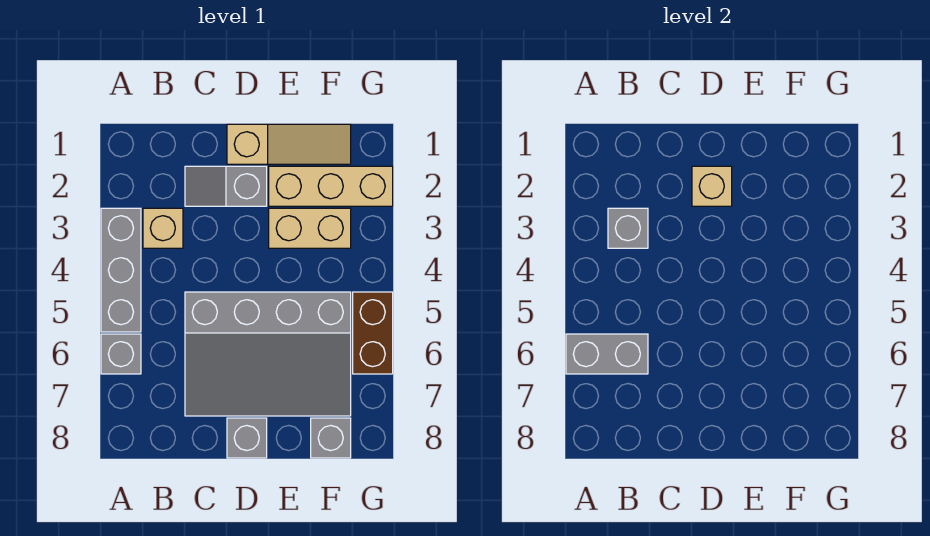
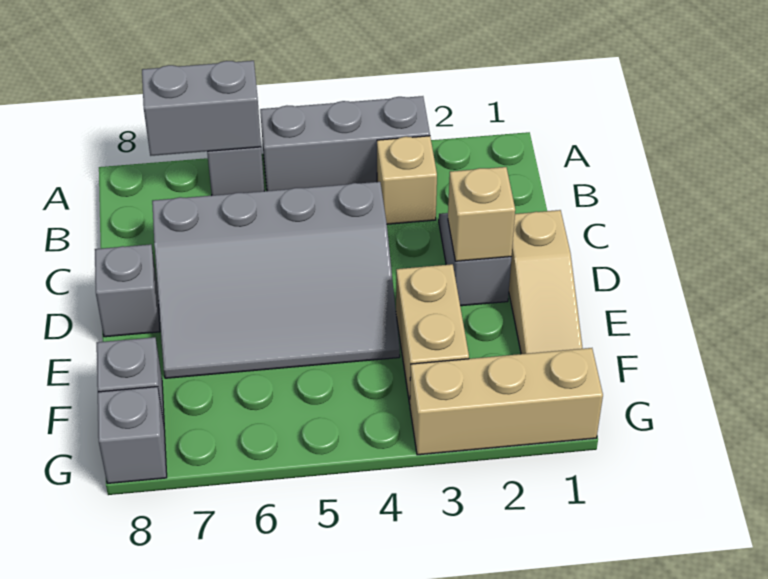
grey brick A6:B6 level 2 -> grey brick A6:A7 level 2
grey brick B3 level 2 -> grey brick G8 level 1
grey slope C5:F7 level 1 top 5 -> grey slope C4:E7 level 1 top C
tan brick E2:G2 level 1 -> tan brick G1:G3 level 1
brown brick G5:G6 level 1 -> none

